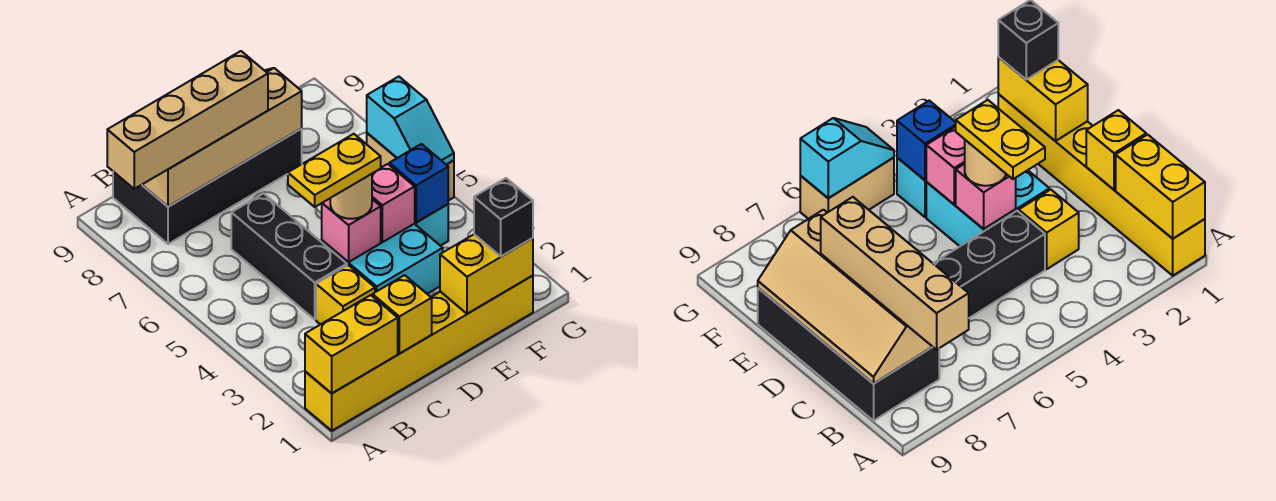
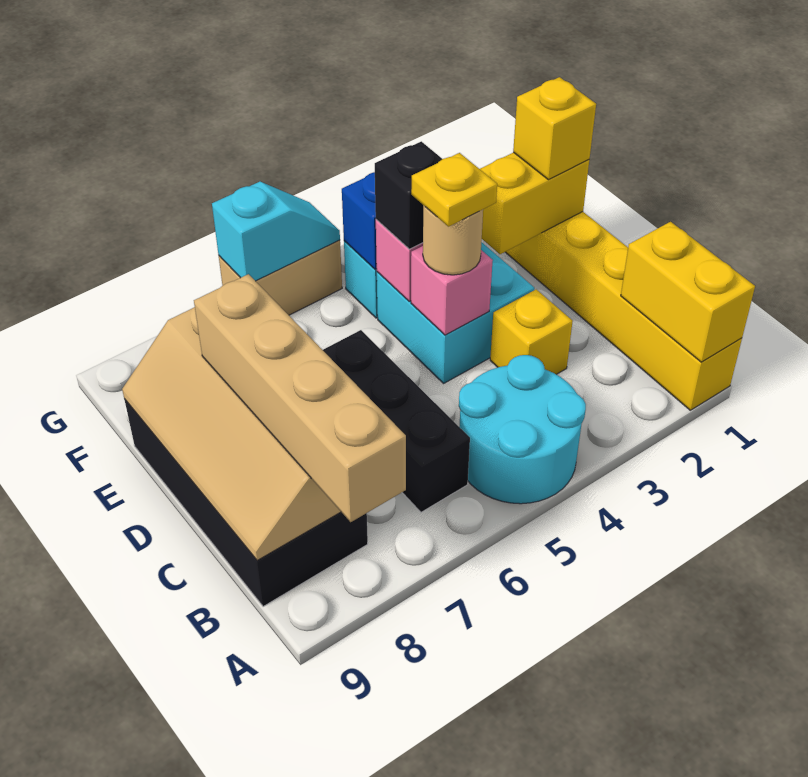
none -> cyan round brick A4:B5 level 1
yellow brick C1 level 2 -> yellow brick E1 level 3
black brick C4:C6 level 1 -> black brick B6:D6 level 1
yellow plate C4:D4 level 4 -> yellow plate D4 level 4
yellow brick E1:F1 level 2 -> yellow brick E1:E2 level 2
black brick F1 level 3 -> black brick E4 level 3

